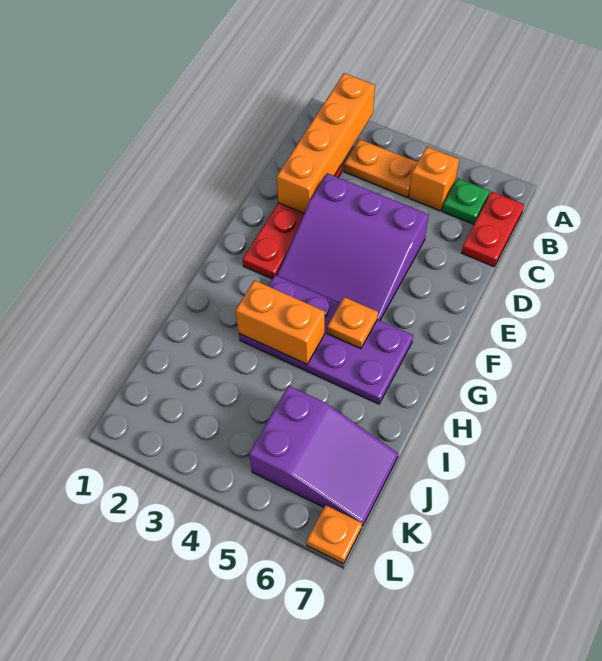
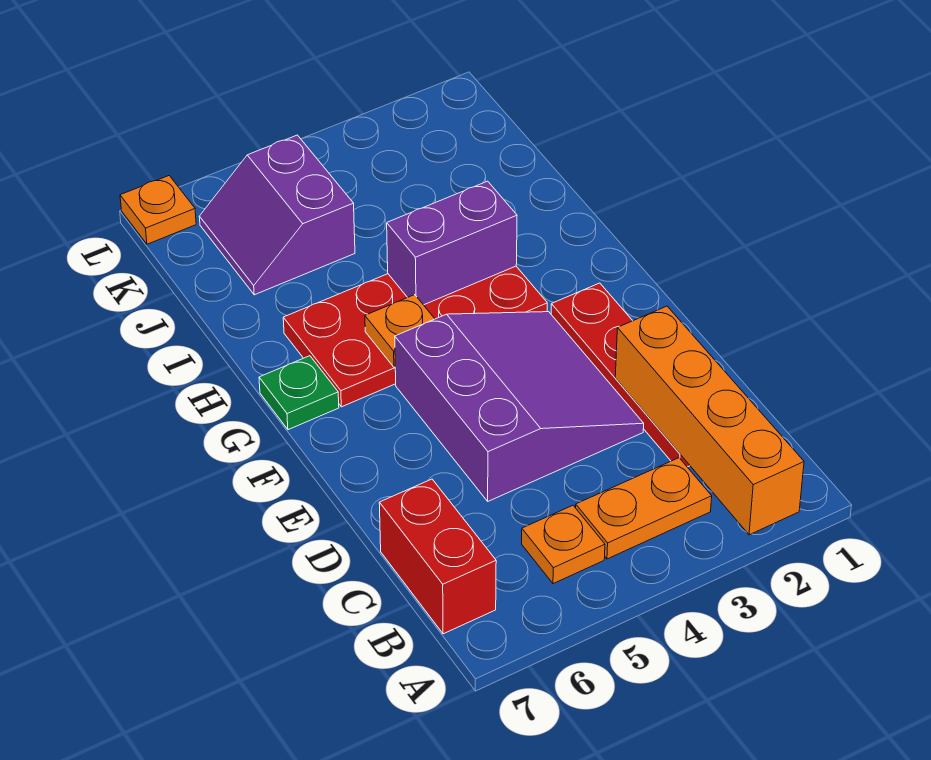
orange brick B5 level 1 -> orange plate B5 level 1
green plate B6 level 1 -> green plate G7 level 1
red plate B7:C7 level 1 -> red brick B7:C7 level 1
purple slope D3:F5 level 1 top D -> purple slope D3:F5 level 1 top 5
purple plate G3:H6 level 1 -> red plate G3:H6 level 1
orange brick H3:H4 level 2 -> purple brick H3:H4 level 2
purple slope J5:K7 level 1 top 5 -> purple slope J5:K6 level 1 top 5

